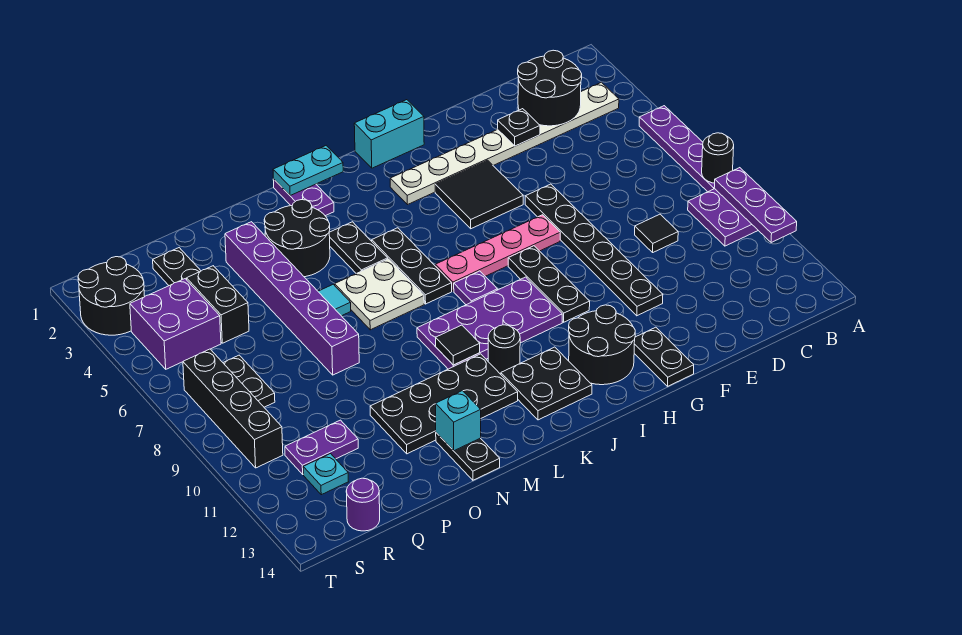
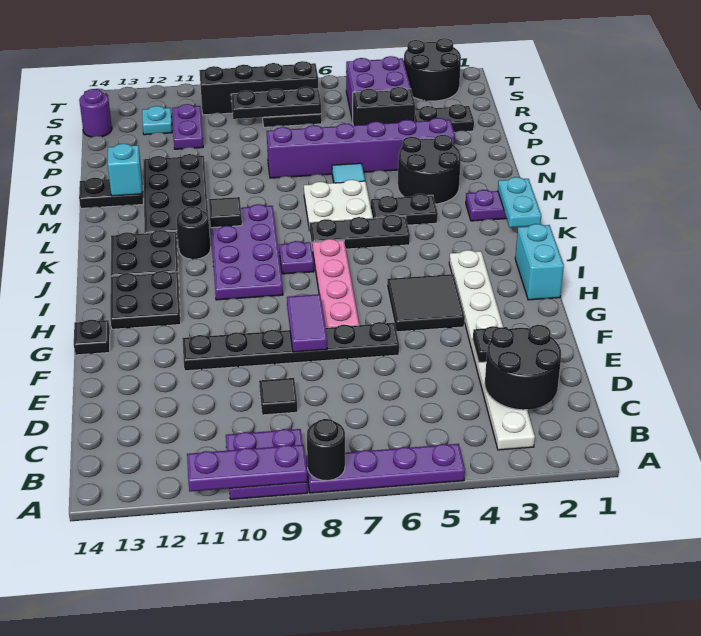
none -> purple tile F8:G8 level 2
black plate G13:G14 level 1 -> black plate G14 level 1
black plate H8:H10 level 1 -> black plate R7:R9 level 2
black round brick H12:I13 level 1 -> black plate H12:I13 level 1

